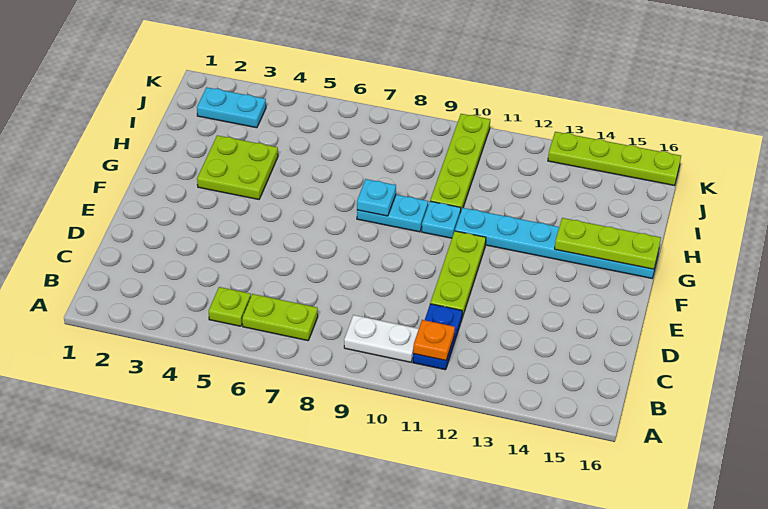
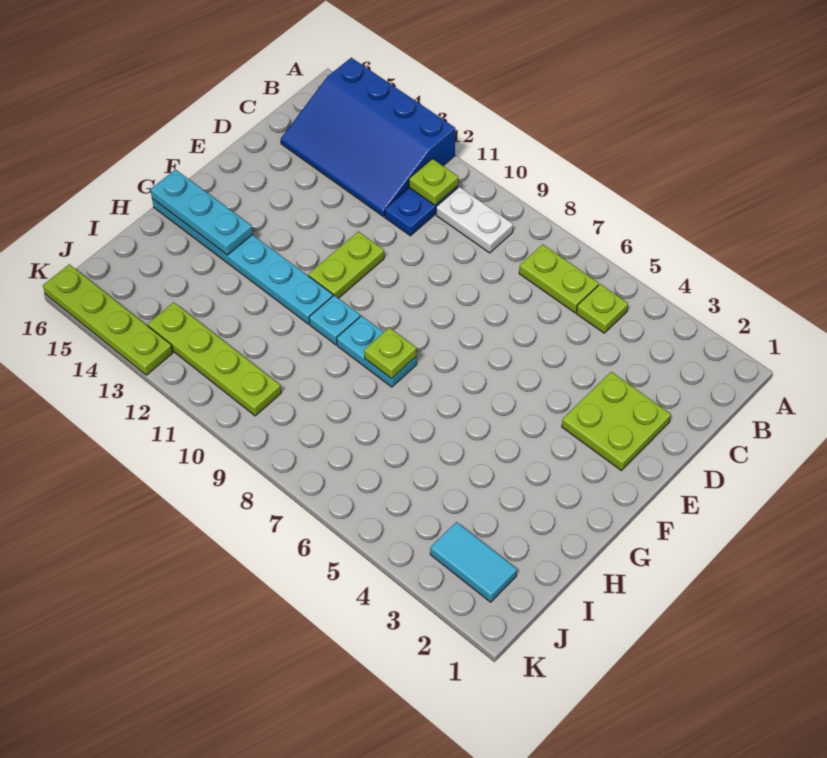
none -> blue slope A12:C15 level 1 top A
orange plate B11 level 2 -> lime plate B11 level 2
lime plate D11:F11 level 1 -> lime plate E11:F11 level 1
lime plate G3:H4 level 1 -> lime plate D2:E3 level 1
cyan plate G8 level 2 -> lime plate G8 level 2
lime plate G14:G16 level 2 -> cyan plate G14:G16 level 2
lime plate H10:K10 level 1 -> lime plate J10:J13 level 1
cyan plate J2:J3 level 1 -> cyan tile J2:J3 level 1

